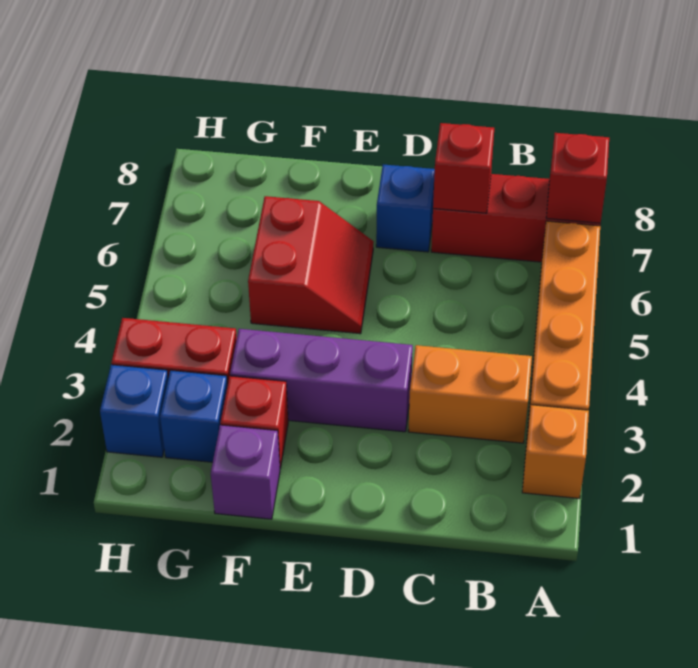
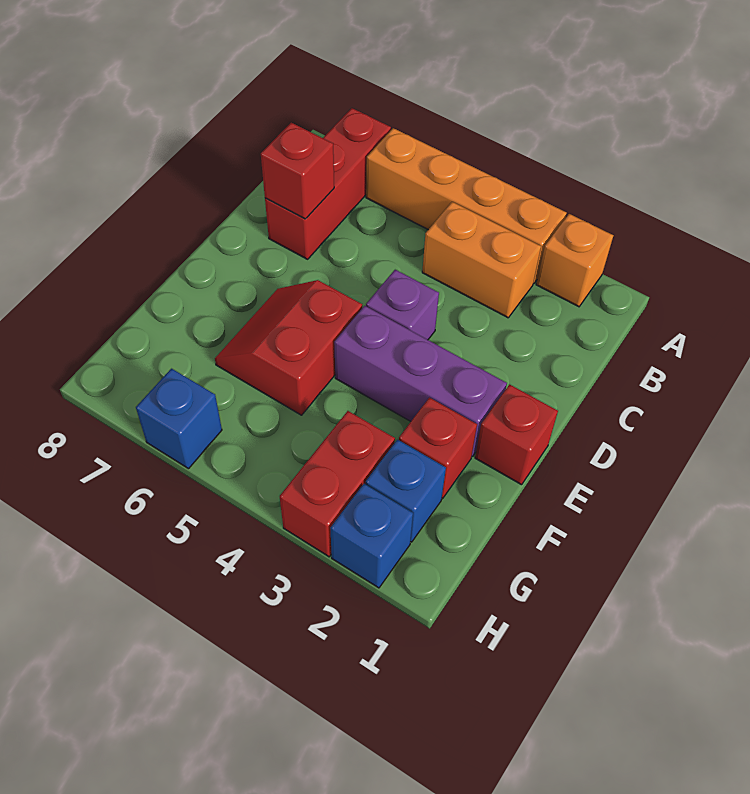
red brick A7 level 2 -> red brick E1 level 1
orange brick B3:C3 level 1 -> orange brick B3:B4 level 1
purple brick D3:F3 level 1 -> purple brick E2:E4 level 1
blue brick D7 level 1 -> blue brick H6 level 1
red slope E5:F6 level 1 top F -> red slope E5:F6 level 1 top 5
purple brick F1 level 1 -> purple brick D4 level 1

